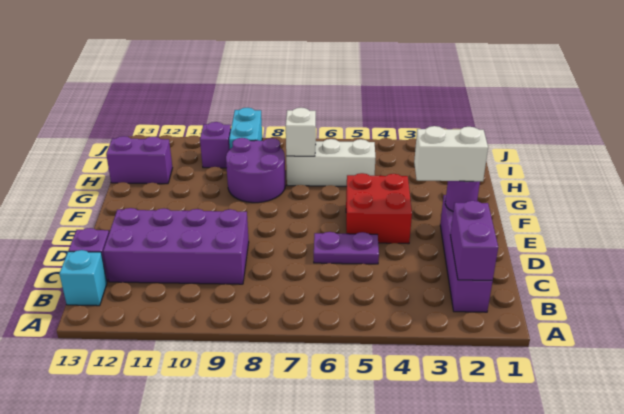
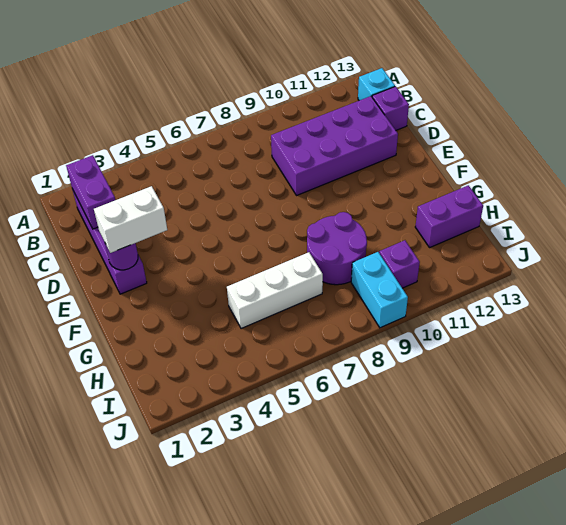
purple plate D5:D6 level 1 -> none
red brick E4:F5 level 1 -> none
white brick H7 level 2 -> none

